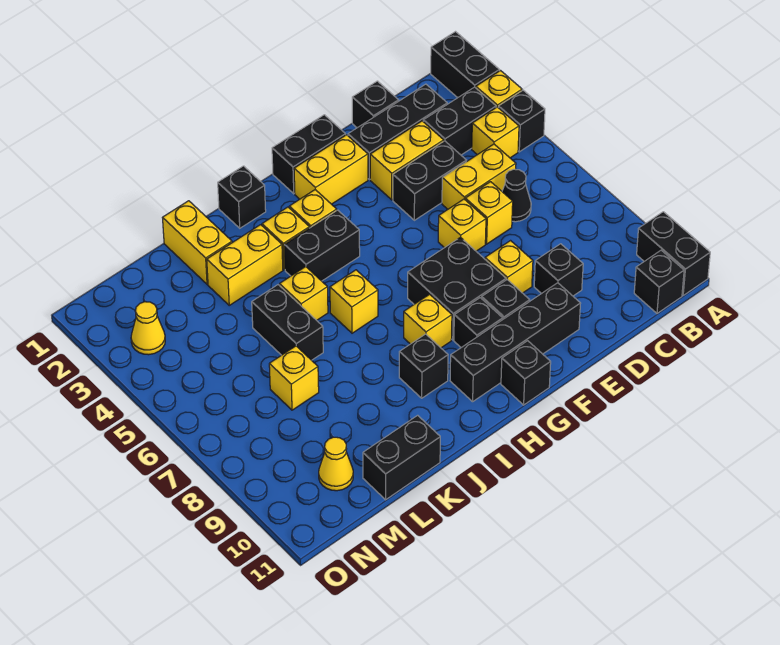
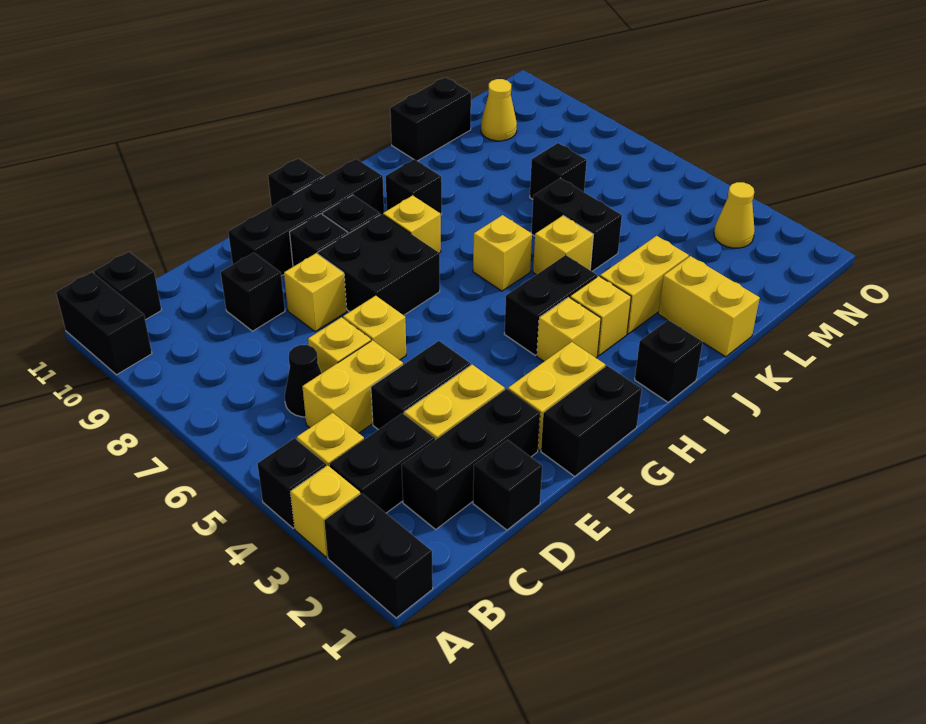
yellow brick L7 level 1 -> black brick L7 level 1

